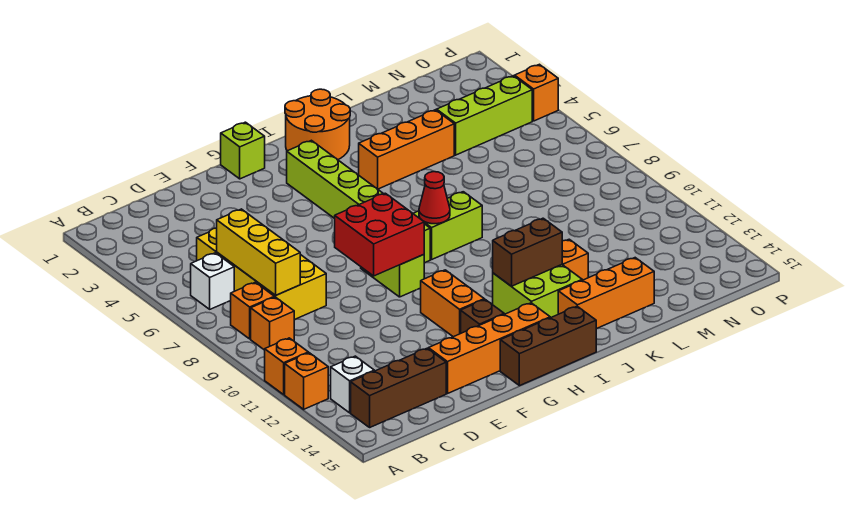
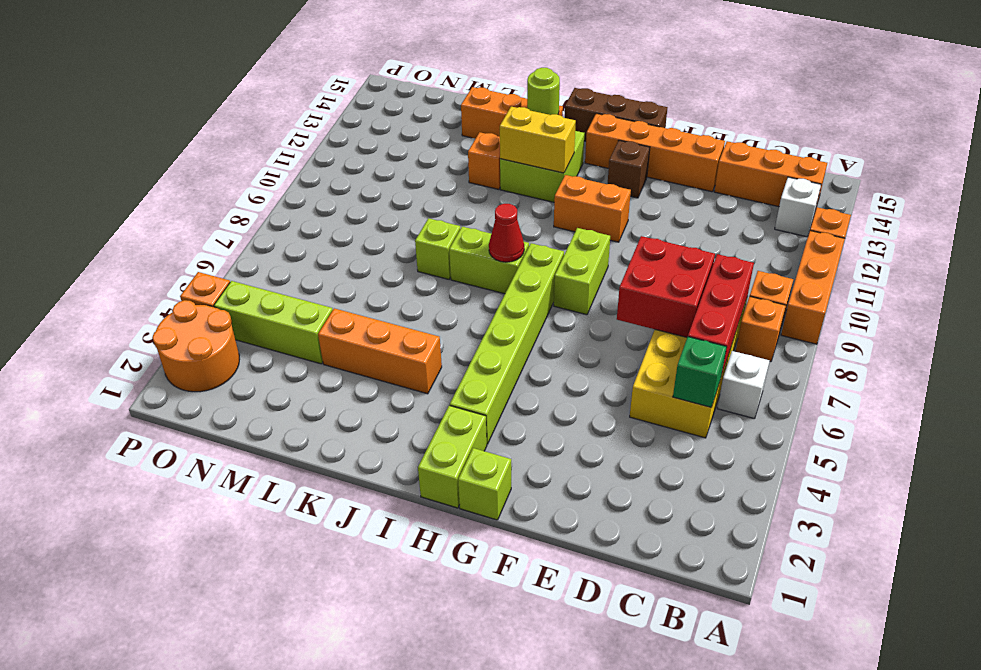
orange brick A11 level 1 -> orange brick A9:A11 level 1
brown brick B14:D14 level 1 -> orange brick B14:D14 level 1
none -> green brick C5 level 2
yellow brick C6:C8 level 2 -> red brick C6:C8 level 2
red brick F8:G9 level 2 -> red brick D7:E8 level 2
orange brick G11:G12 level 1 -> orange brick G11:H11 level 1
none -> lime brick H1:H2 level 1
orange round brick I1:J2 level 1 -> orange round brick O2:P3 level 1
brown brick I12:J12 level 2 -> yellow brick I12:J12 level 2
none -> lime round brick J14 level 2
none -> lime brick K8 level 1

